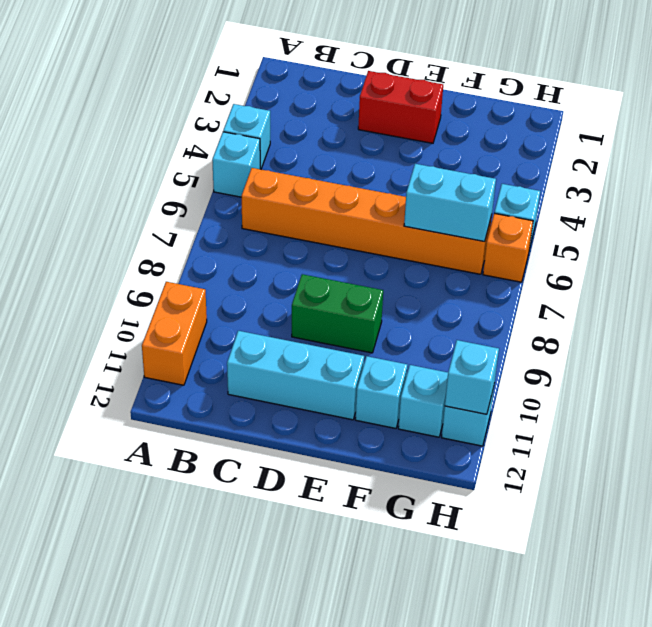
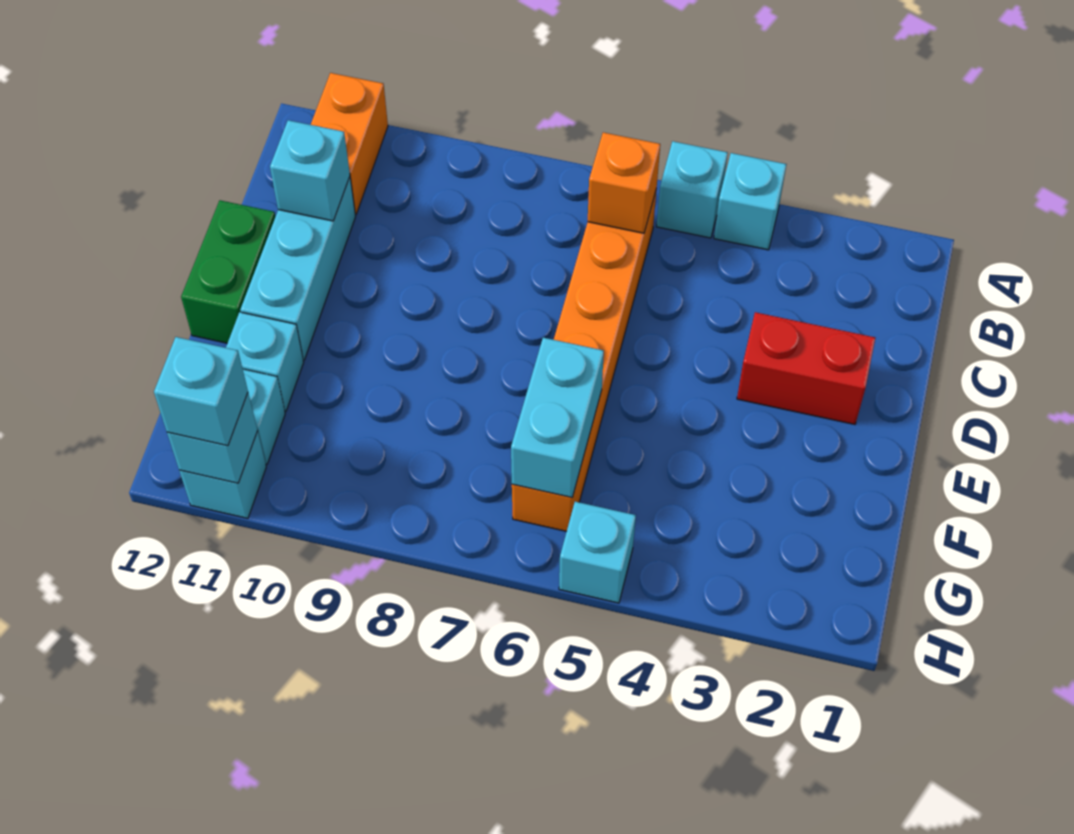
orange brick A10:A11 level 1 -> orange brick A11:B11 level 1
none -> cyan brick C11 level 2
red brick D2:E2 level 1 -> red brick D2:D3 level 1
green brick D9:E9 level 1 -> green brick D12:E12 level 1
orange brick H6 level 1 -> orange brick B6 level 2
none -> cyan brick H11 level 3

